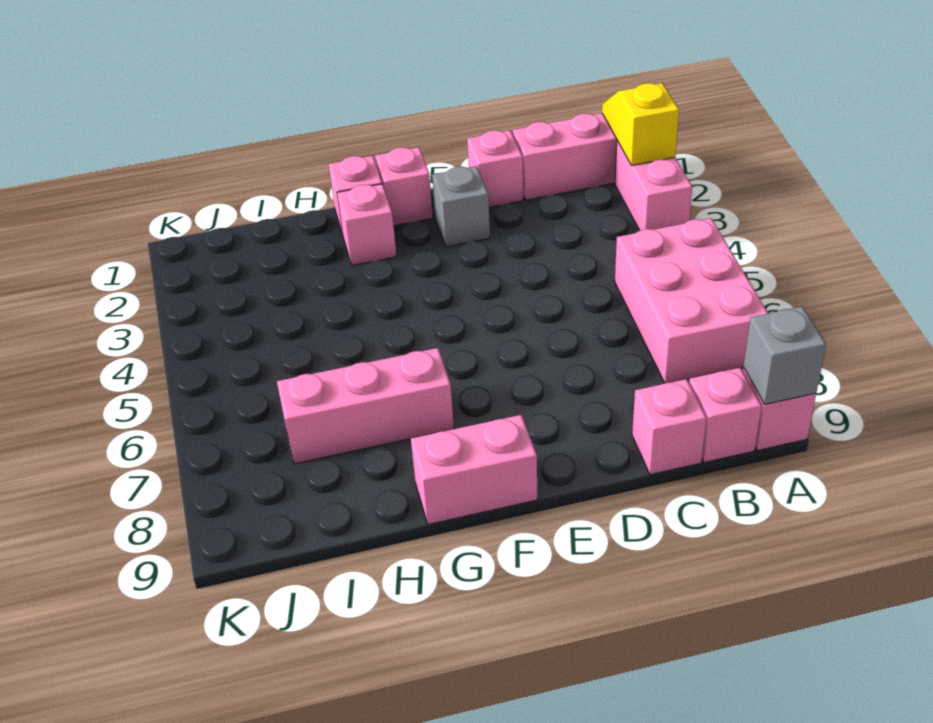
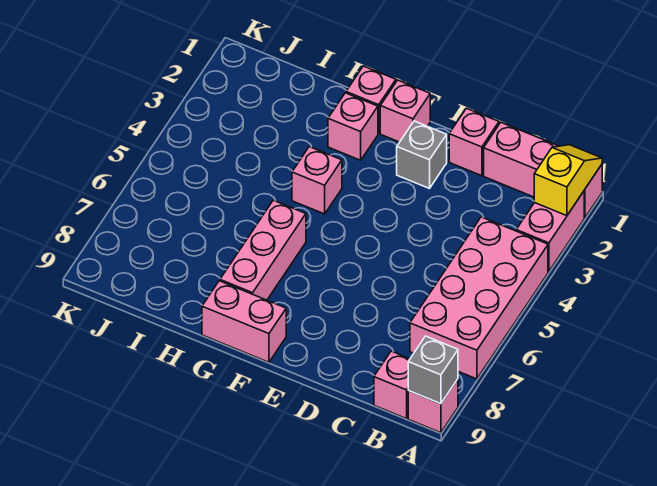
pink brick A5:B7 level 1 -> pink brick A4:B7 level 1
pink brick C9 level 1 -> pink brick G4 level 1
pink brick G7:I7 level 1 -> pink brick G6:G8 level 1

